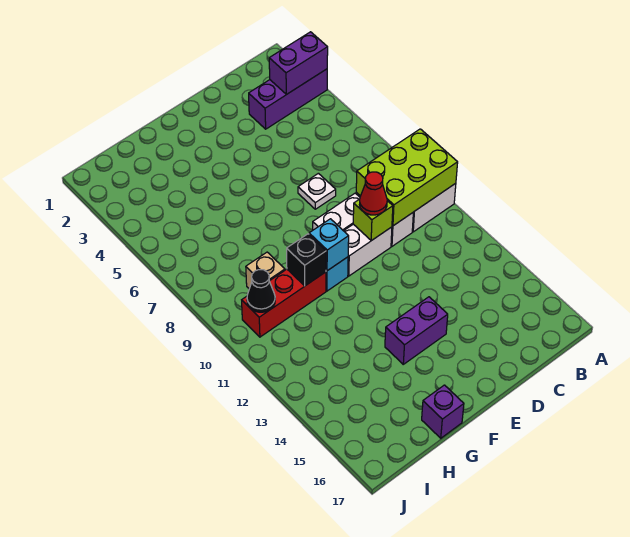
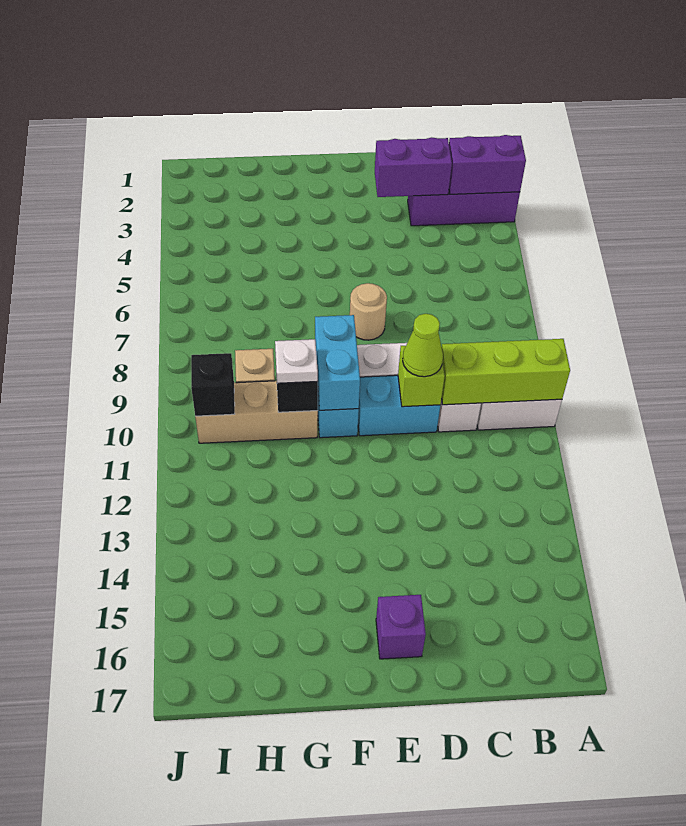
lime brick A9:C10 level 2 -> lime brick A10:C10 level 2
white plate D7 level 1 -> white plate G10 level 3
white brick D10:E10 level 1 -> cyan brick D10:E10 level 1
red cone D10 level 3 -> lime cone D10 level 3
none -> tan round brick E7 level 1
purple brick E14:F14 level 1 -> purple brick C3:D3 level 2
cyan brick F10 level 2 -> cyan brick F9:F10 level 2
red brick G10:I10 level 1 -> tan brick G10:I10 level 1
purple brick G17 level 1 -> purple brick E16 level 1
black cone I10 level 2 -> black brick I10 level 2

